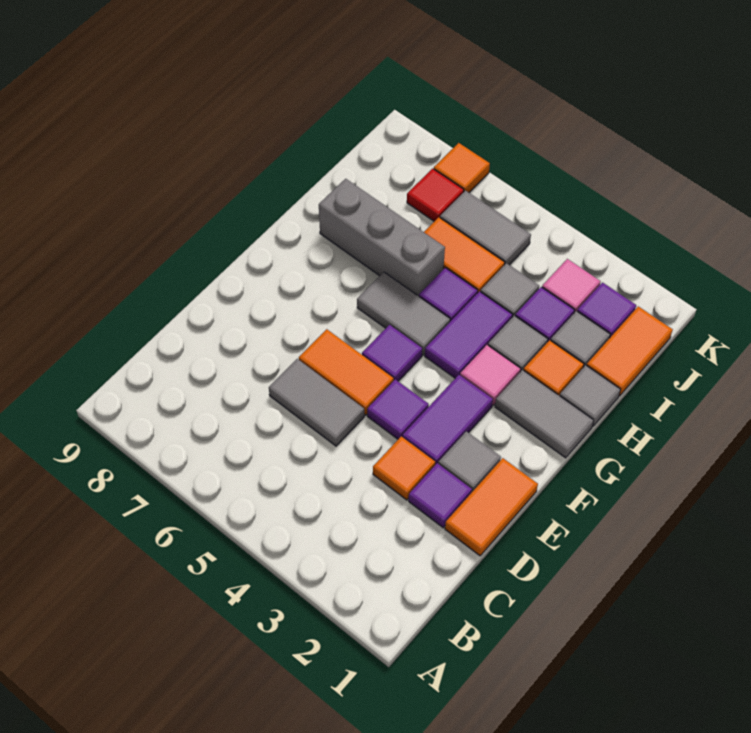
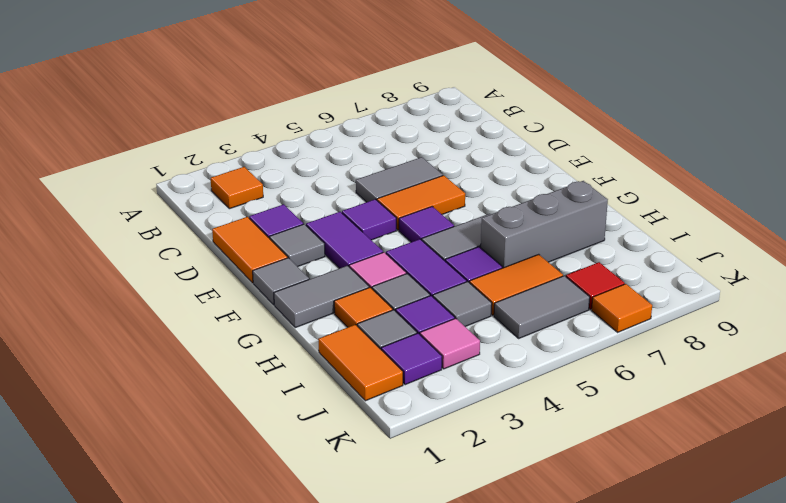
orange tile D3 level 1 -> orange tile B2 level 1
grey tile H1 level 1 -> grey tile F1 level 1

